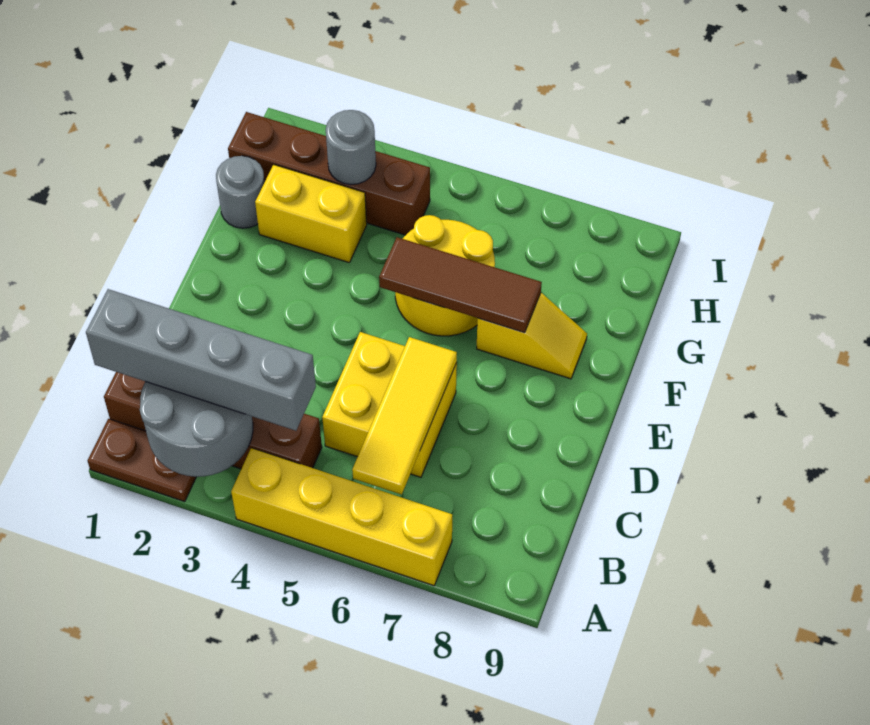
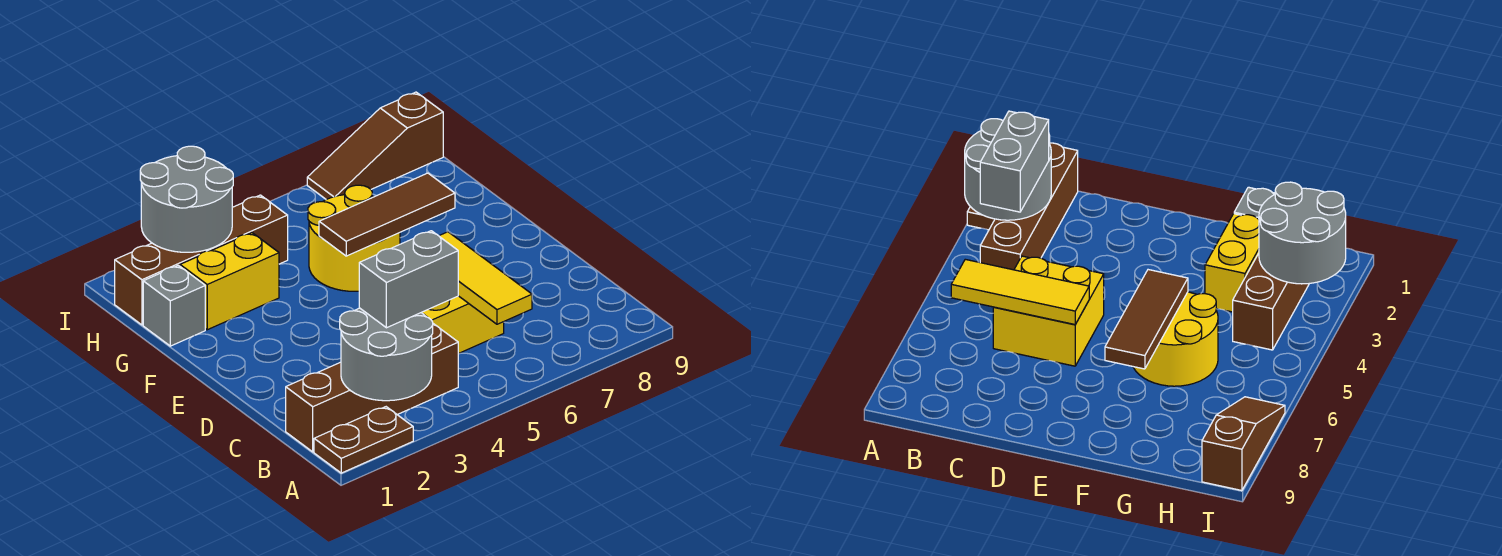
yellow brick A4:A7 level 1 -> none
grey brick B1:B4 level 3 -> grey brick B3:B4 level 3
yellow slope F7:F8 level 1 top 7 -> none
grey round brick G1 level 1 -> grey brick G1 level 1
grey round brick H3 level 2 -> grey round brick H2:I3 level 2
none -> brown slope I7:I9 level 1 top 9

